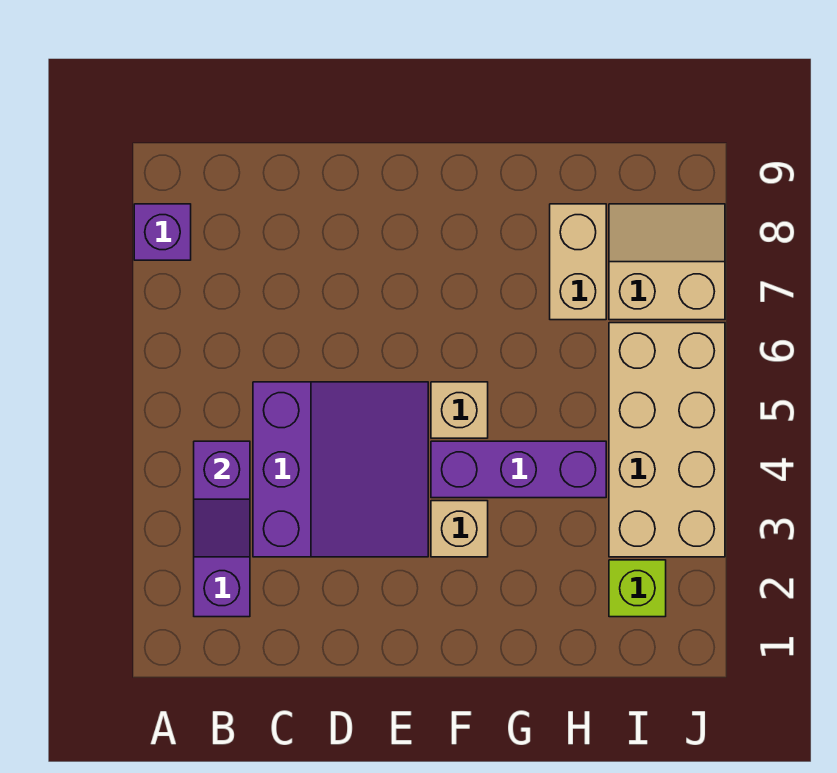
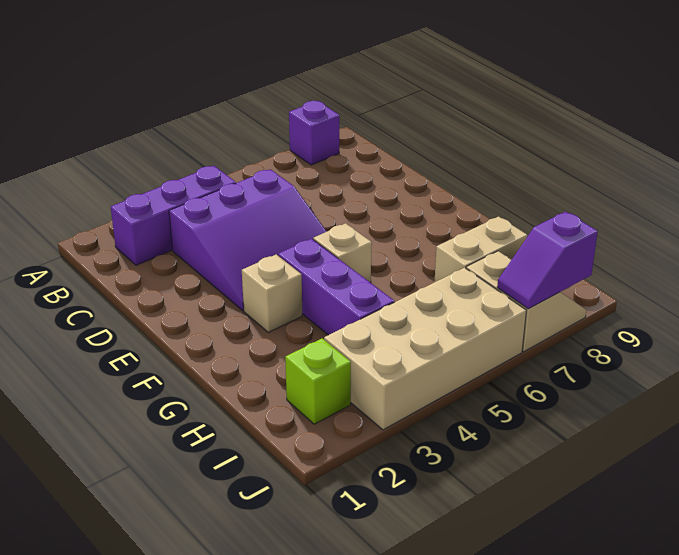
purple slope B3:B4 level 2 top 4 -> purple slope J7:J8 level 2 top 8

